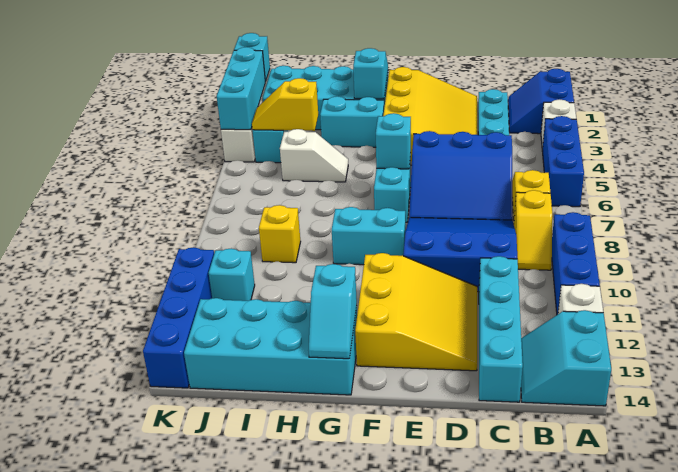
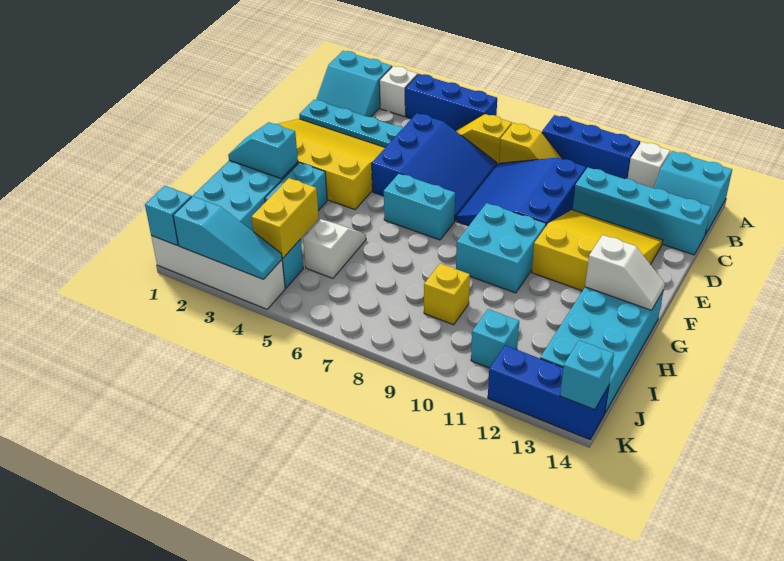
blue slope A1:B2 level 1 top A -> cyan slope A1:B2 level 1 top A
cyan brick F6 level 2 -> cyan brick K14 level 2
cyan brick F9:G9 level 1 -> cyan brick F9:G10 level 1
cyan slope G13:G14 level 2 top 13 -> white slope G13:G14 level 2 top 13
yellow slope I4:J4 level 2 top I -> yellow brick I4:J4 level 2
cyan brick K2:K4 level 2 -> cyan slope K2:K4 level 2 top 2
blue brick K11:K14 level 1 -> blue brick K12:K14 level 1

